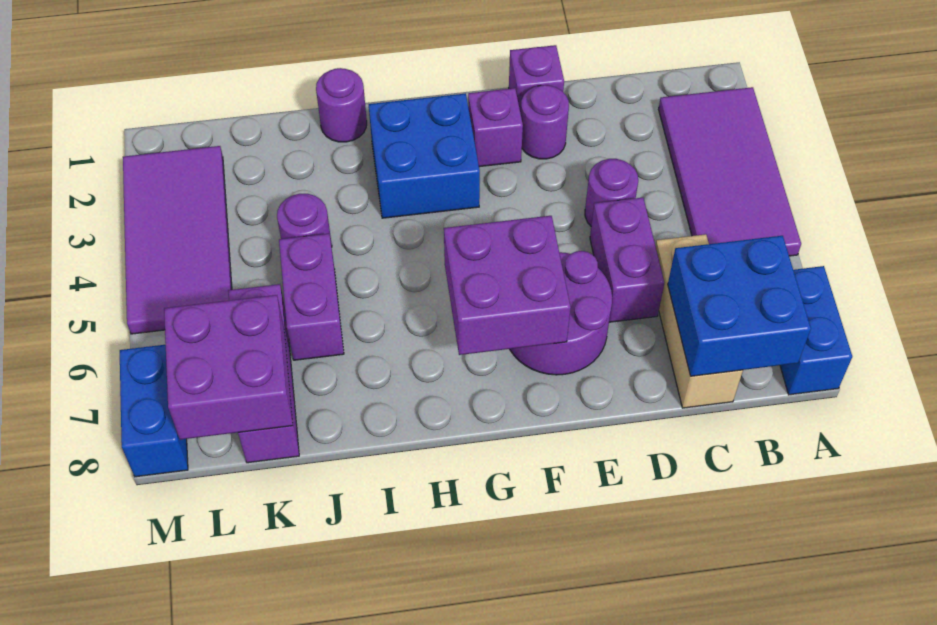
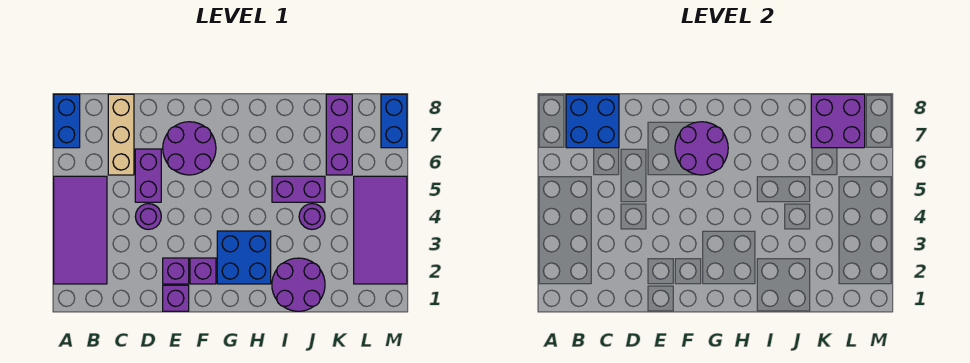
purple round brick E2 level 1 -> purple brick E2 level 1
purple brick F6:G7 level 2 -> purple round brick F6:G7 level 2
purple round brick I1 level 1 -> purple round brick I1:J2 level 1
purple brick J5:J6 level 1 -> purple brick I5:J5 level 1

